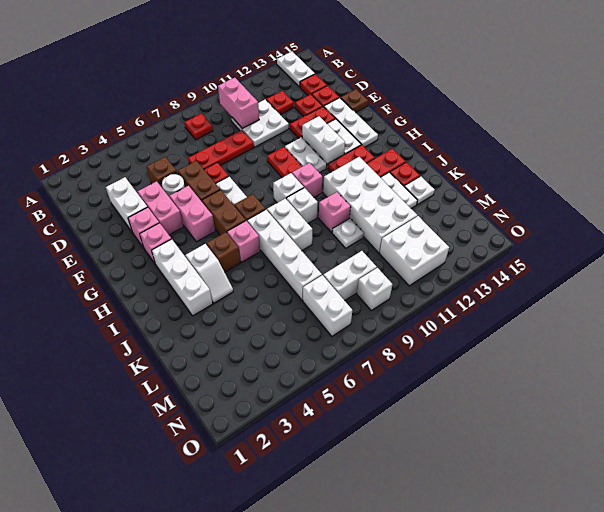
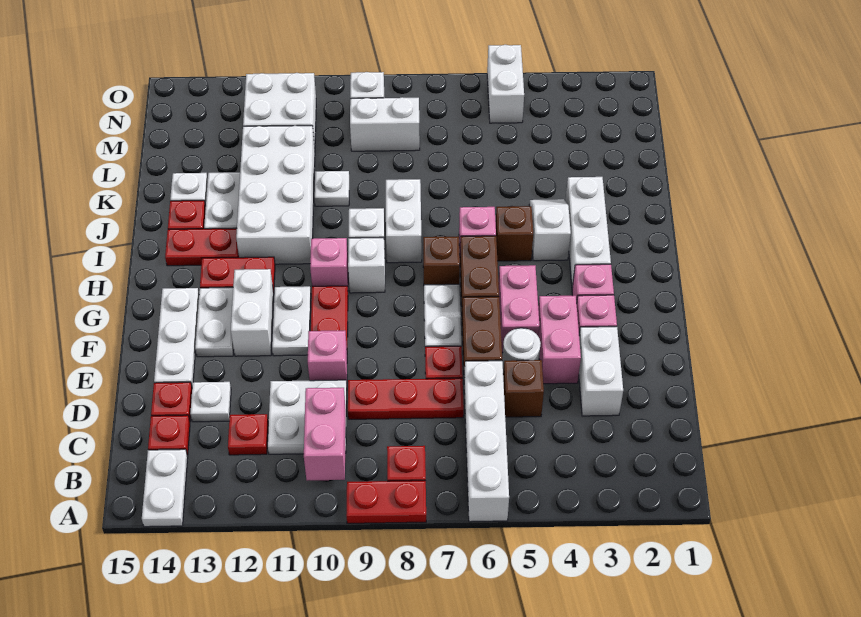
red plate D13 level 1 -> white plate D13 level 1
red plate E12:E13 level 1 -> red plate A8:A9 level 1
brown plate E15 level 1 -> none
white brick I7:L7 level 1 -> white brick A6:D6 level 1
pink brick J10 level 1 -> pink brick E10 level 1
white brick M7:N7 level 1 -> white brick N5:O5 level 1

